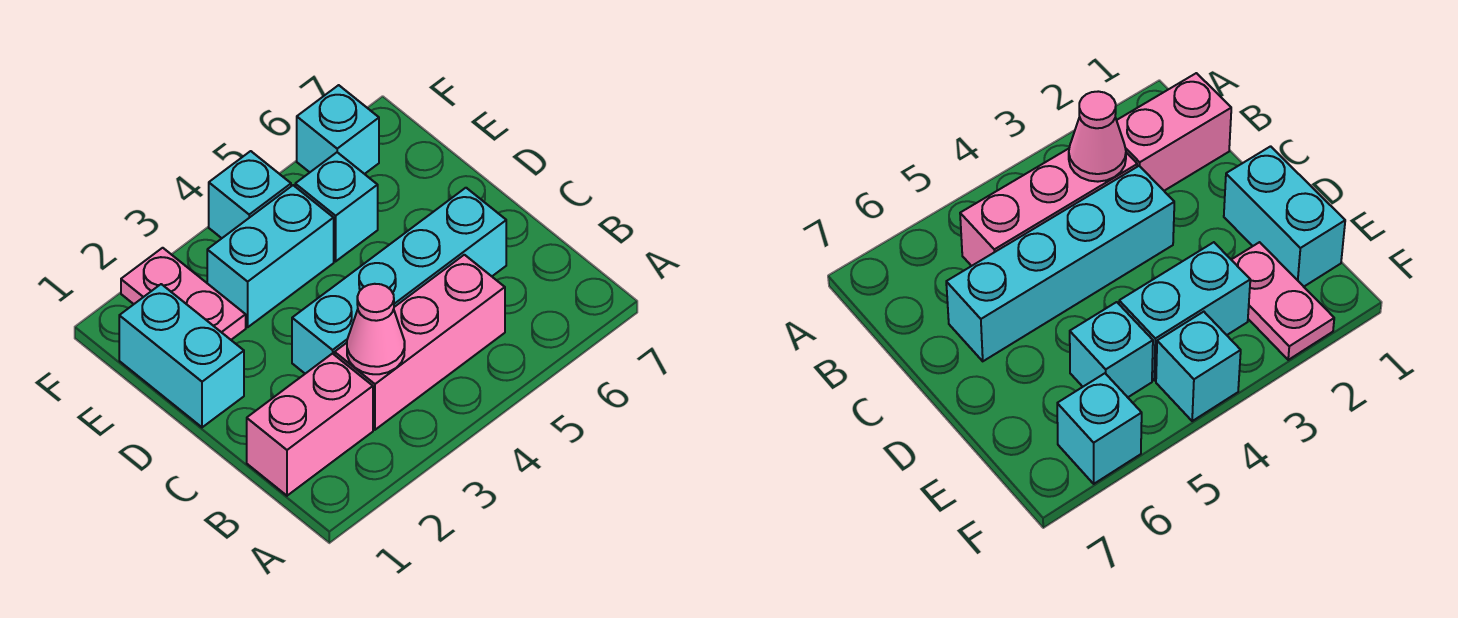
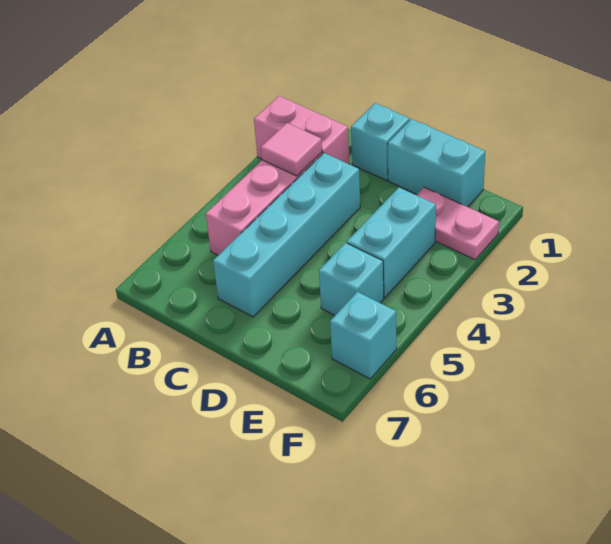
pink brick B1:B2 level 1 -> pink brick A2:B2 level 1
pink cone B3 level 2 -> pink tile B3 level 2
cyan brick F4 level 1 -> cyan brick C1 level 1

